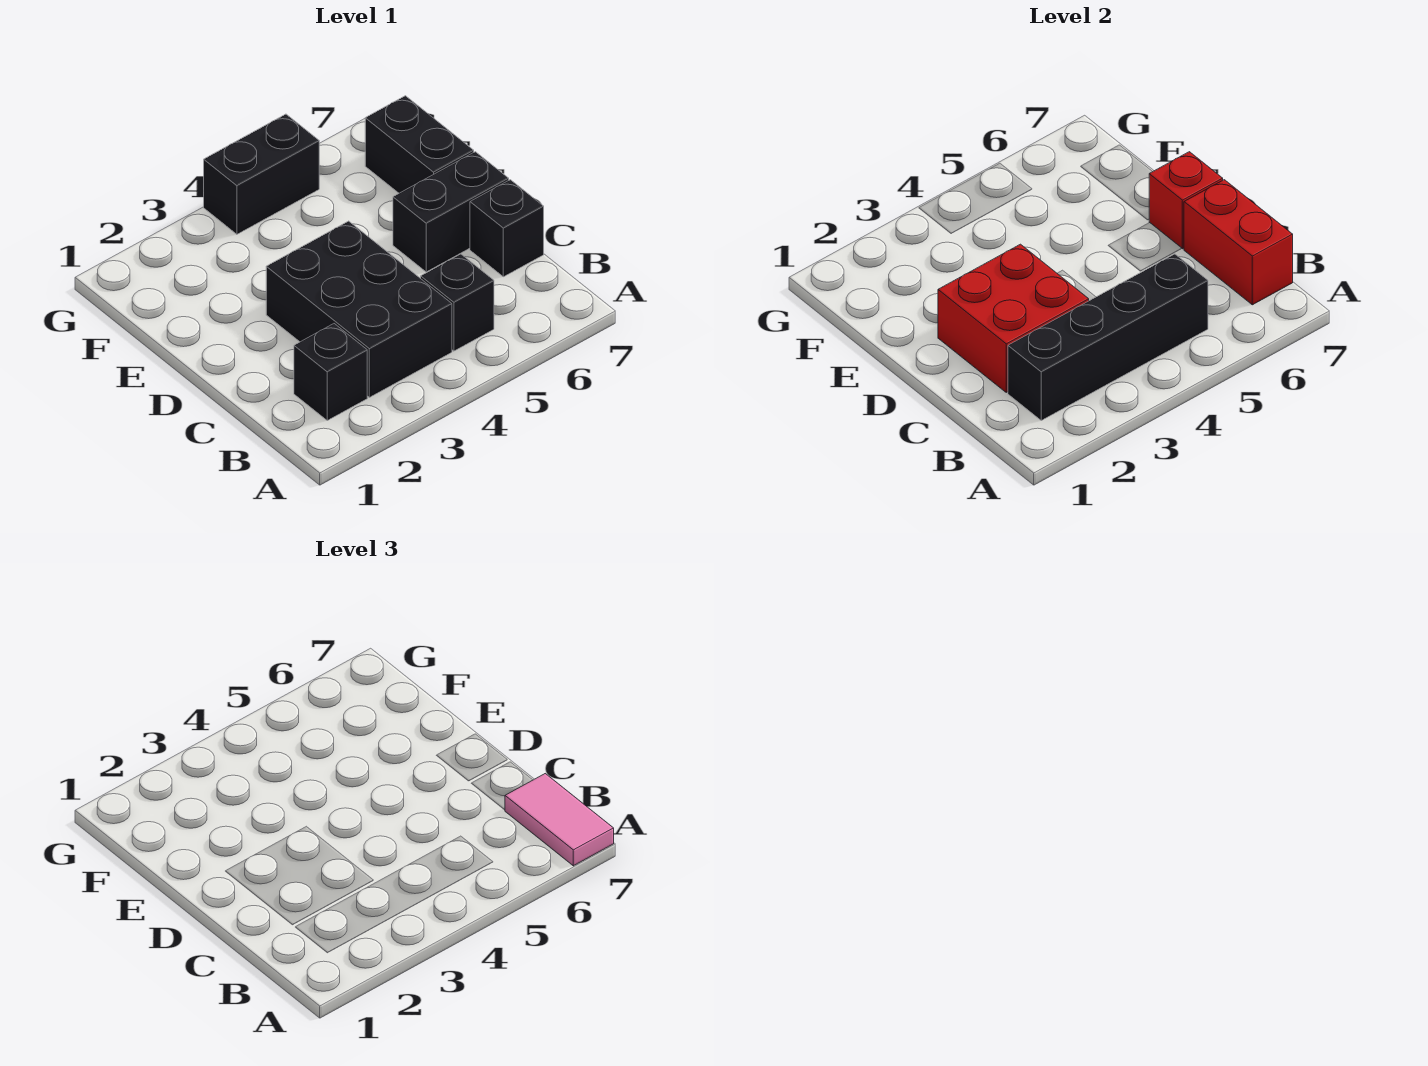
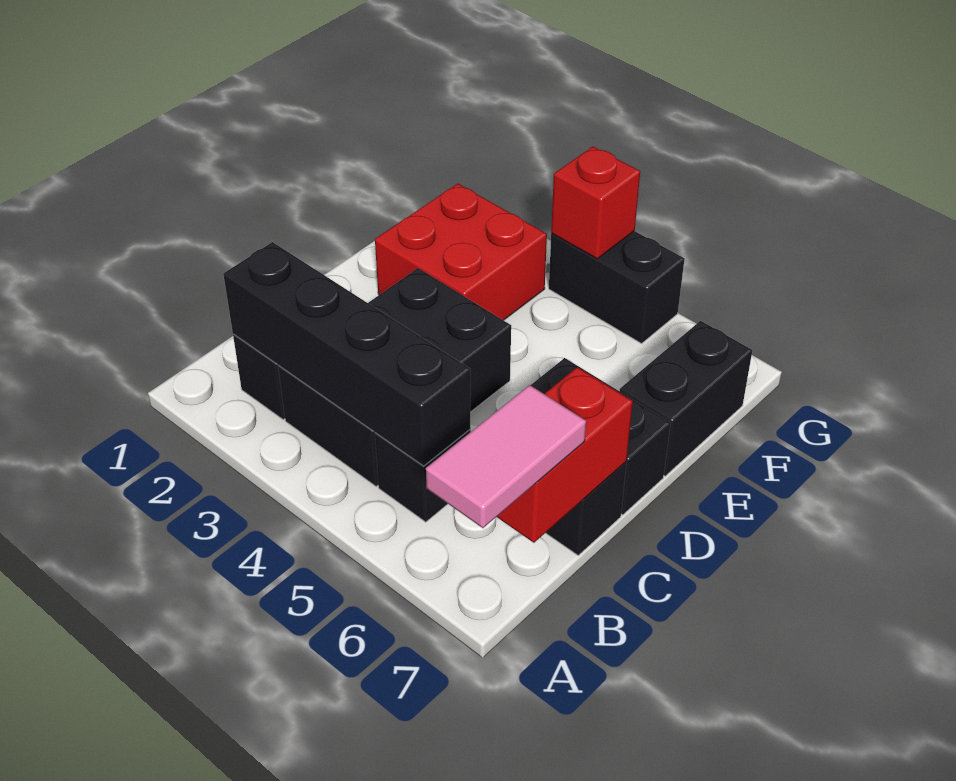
red brick C2:D3 level 2 -> red brick E2:F3 level 1
red brick D7 level 2 -> red brick G4 level 2

